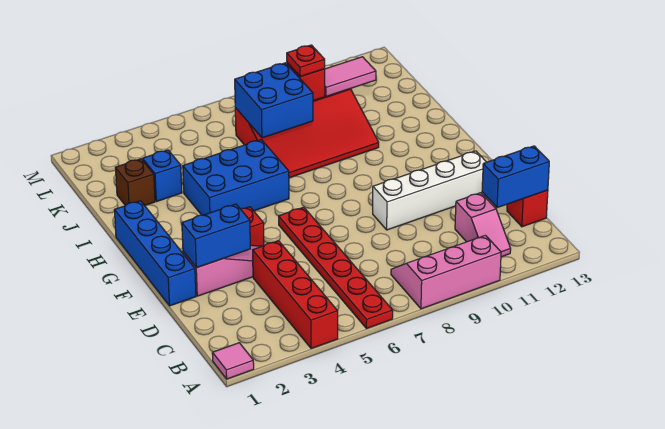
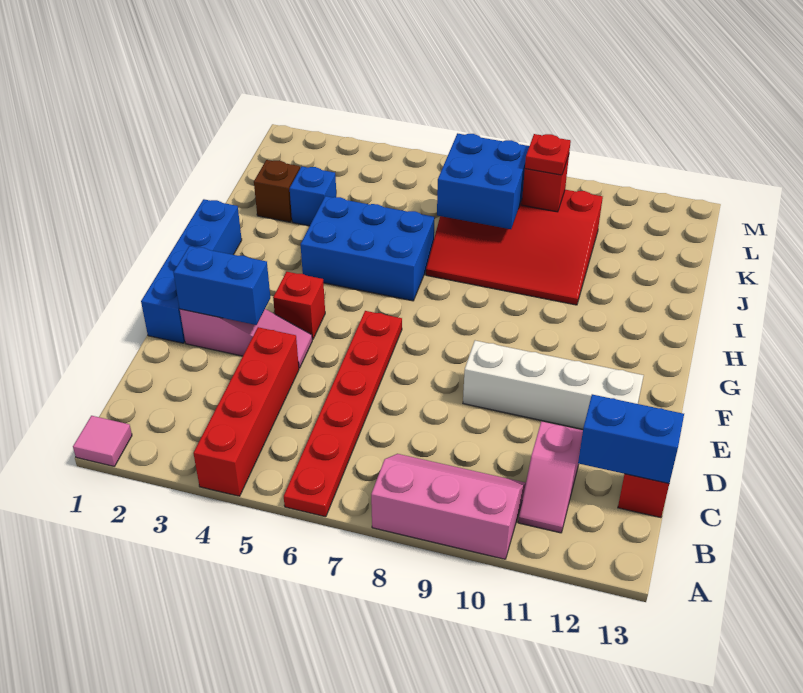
pink tile K10:K11 level 2 -> none

